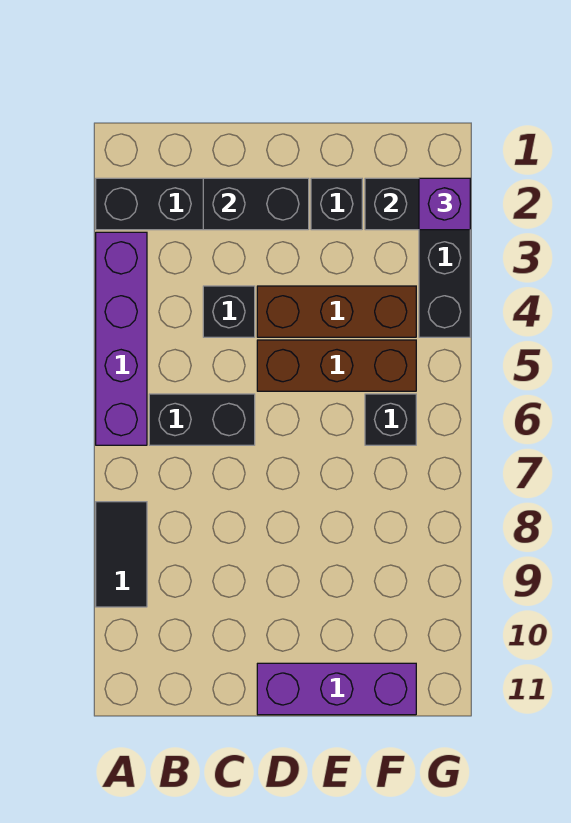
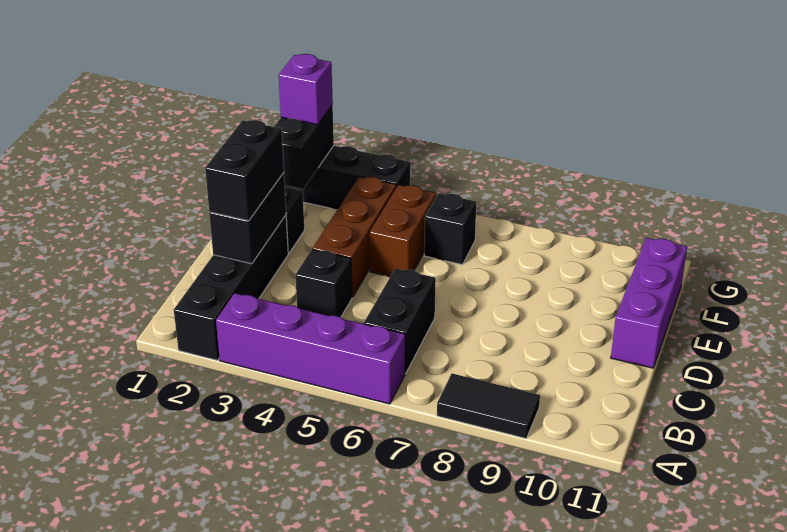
none -> black brick C2:D2 level 3
brown brick D5:F5 level 1 -> brown brick E5:F5 level 1

